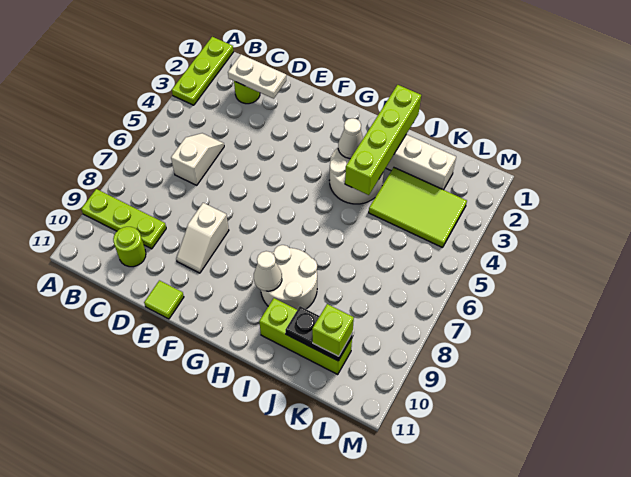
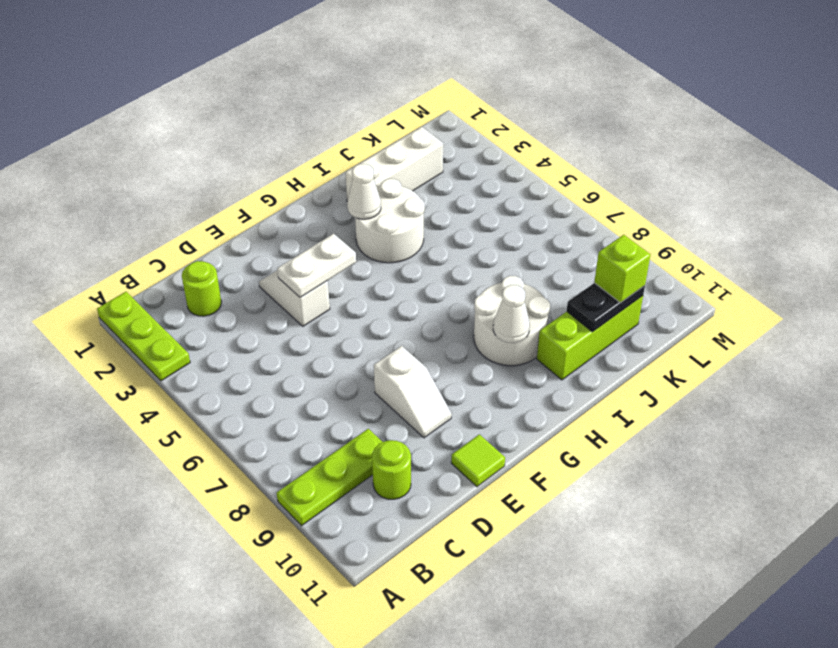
white plate C2:D2 level 2 -> white plate E4:F4 level 2
white slope C5:C6 level 1 top 6 -> white slope E3:E4 level 1 top 4
lime brick I1:I4 level 2 -> none
lime tile J3:L4 level 1 -> none

